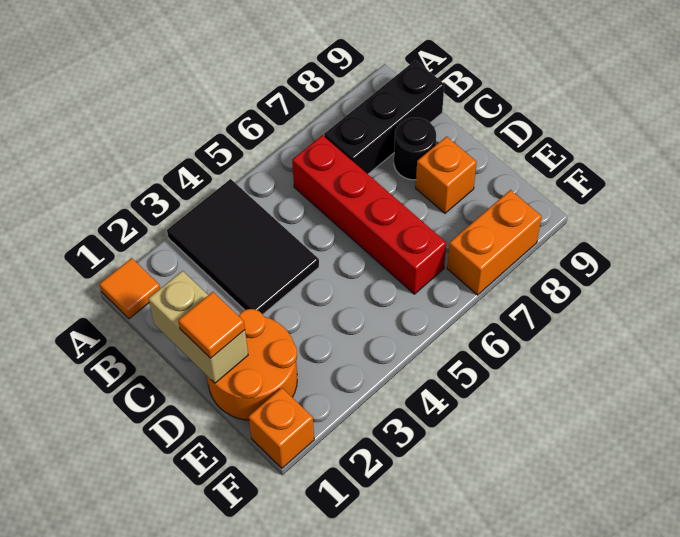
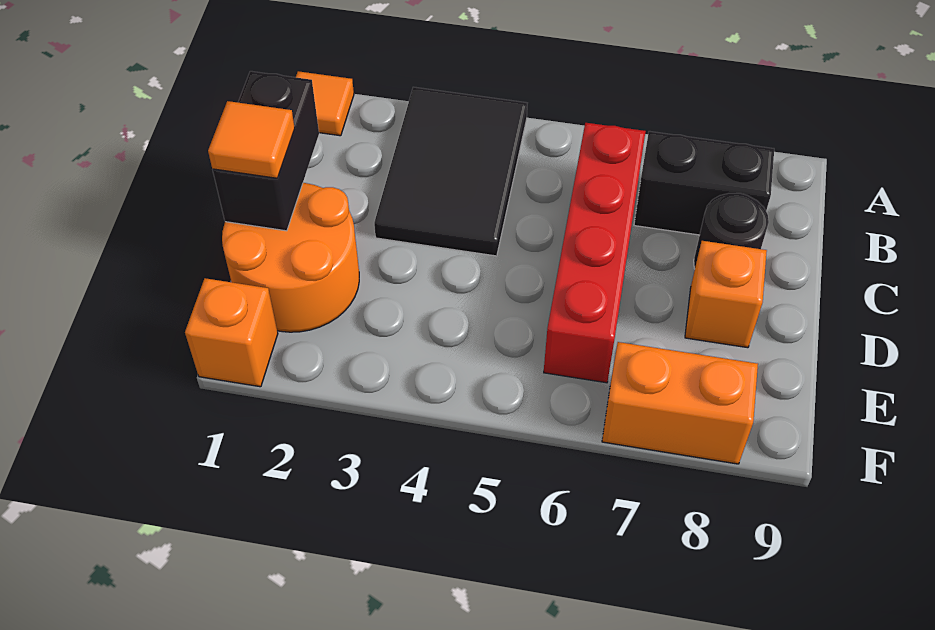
black brick B7:B9 level 1 -> black brick B7:B8 level 1
tan brick C1:D1 level 2 -> black brick C1:D1 level 2

